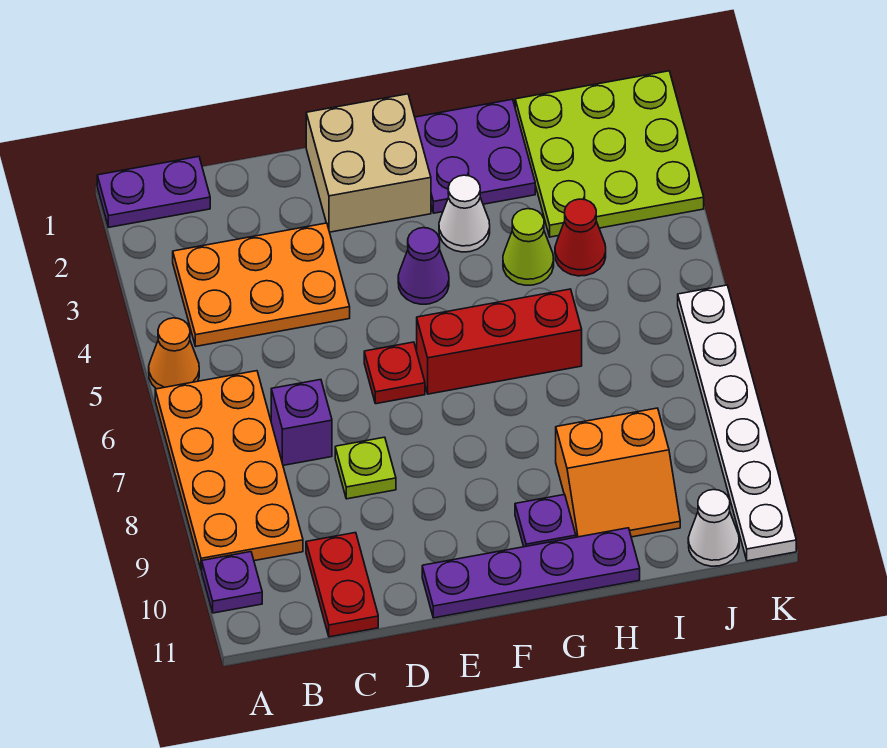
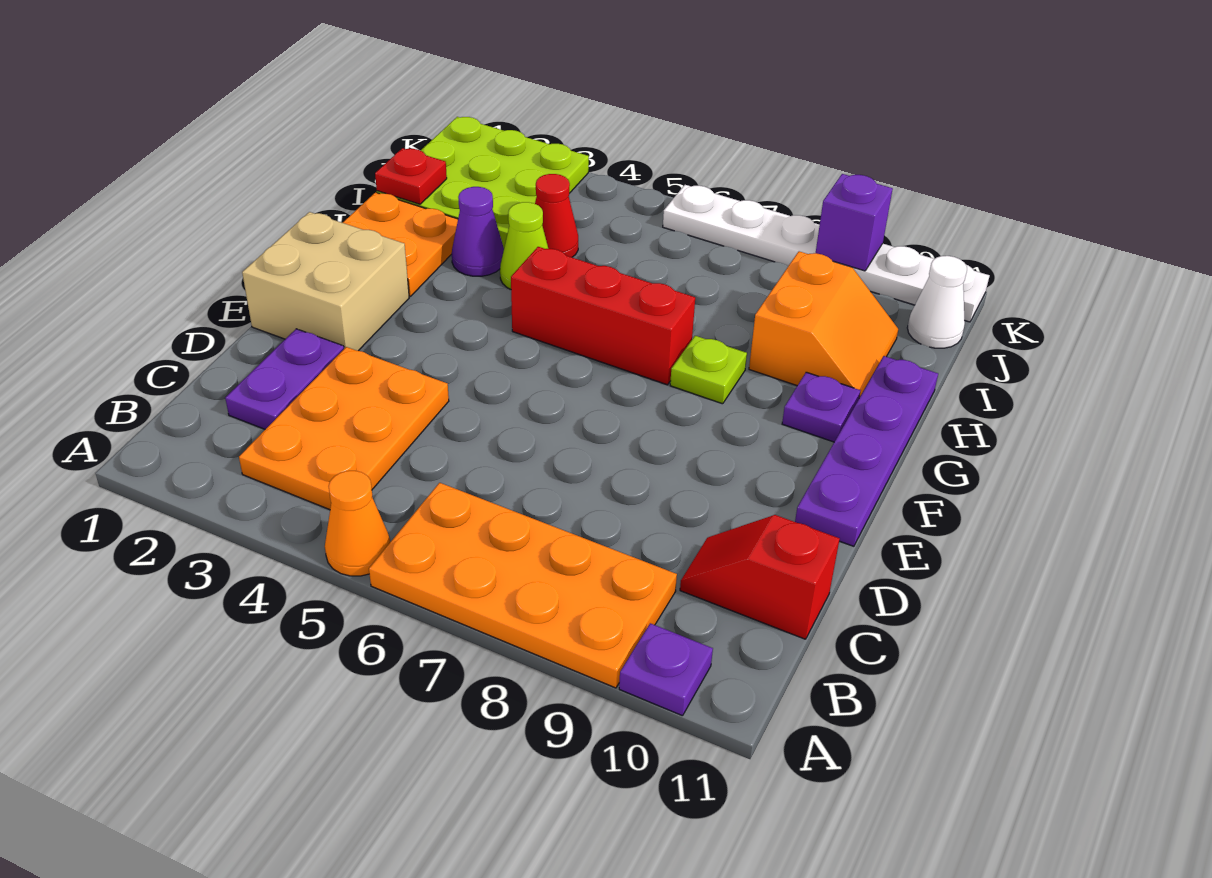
purple plate A1:B1 level 1 -> purple plate C2:D2 level 1
purple brick C7 level 1 -> purple brick K9 level 2
red plate C10:C11 level 1 -> red slope C10:C11 level 1 top 11
lime plate D8 level 1 -> lime plate G8 level 1
red plate E6 level 1 -> red plate I1 level 2
purple cone F4 level 1 -> purple cone H3 level 1
red brick F6:H6 level 1 -> red brick G5:G7 level 1
purple plate G1:H2 level 1 -> orange plate G1:H2 level 1
white cone G3 level 1 -> none

